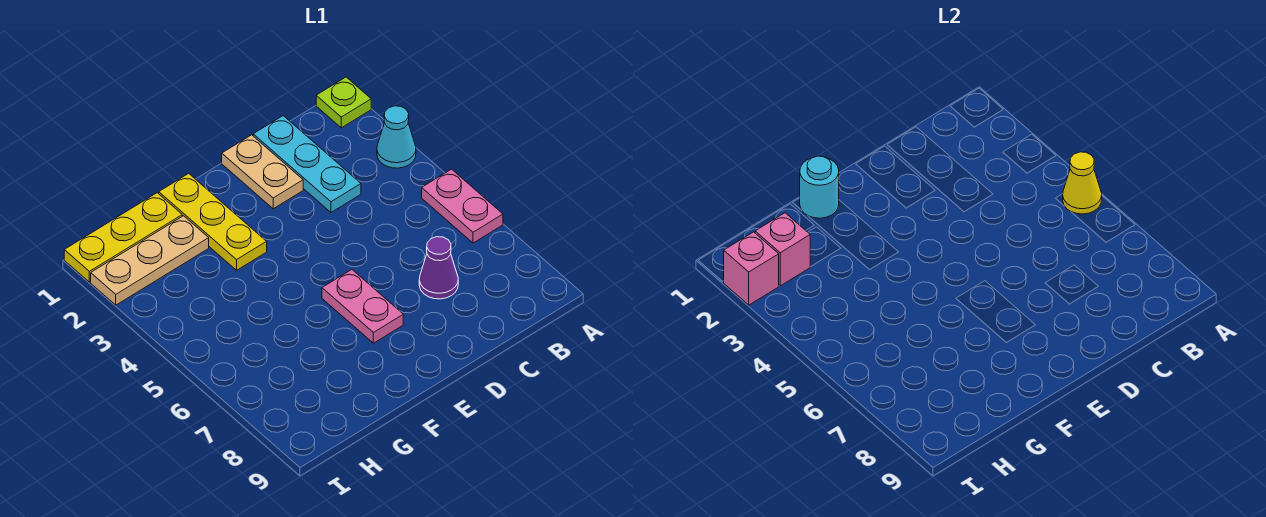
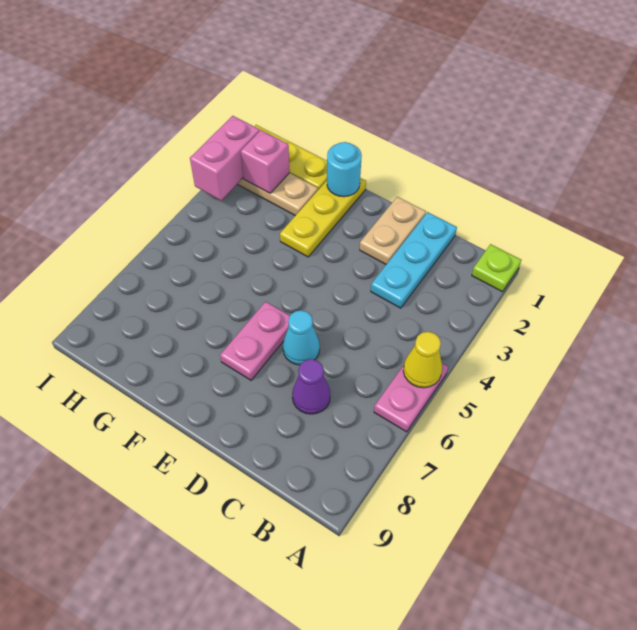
cyan cone A3 level 1 -> cyan cone D6 level 1
pink brick I2 level 2 -> pink brick I2:I3 level 2

